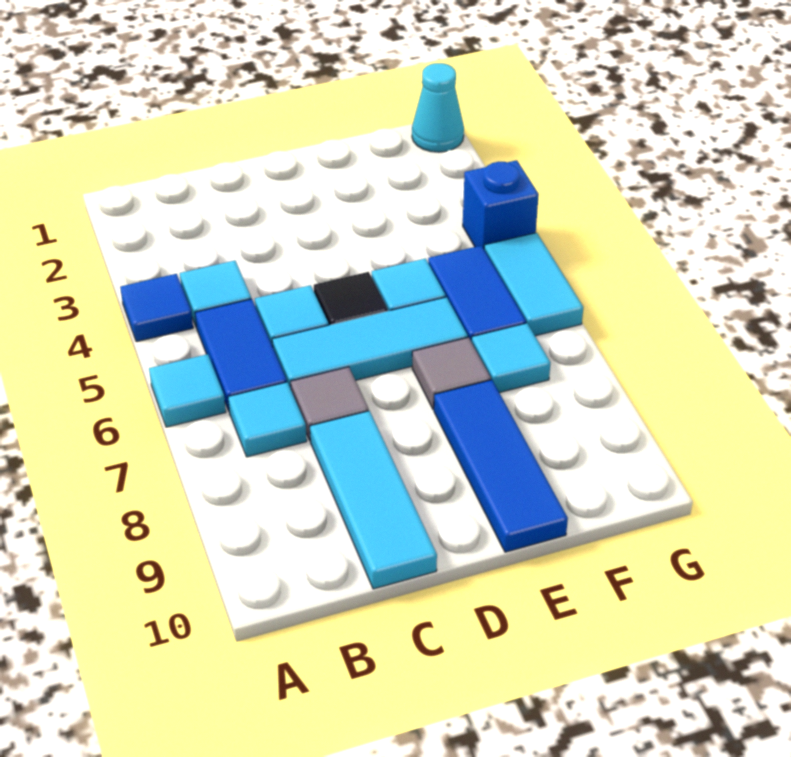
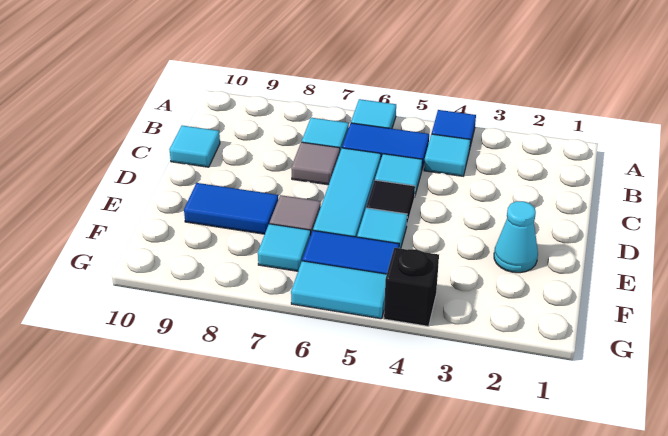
cyan tile C8:C10 level 1 -> cyan tile C10 level 1
blue tile E8:E10 level 1 -> blue tile E8:E9 level 1
cyan cone G1 level 1 -> cyan cone E2 level 1
blue brick G4 level 1 -> black brick G4 level 1

